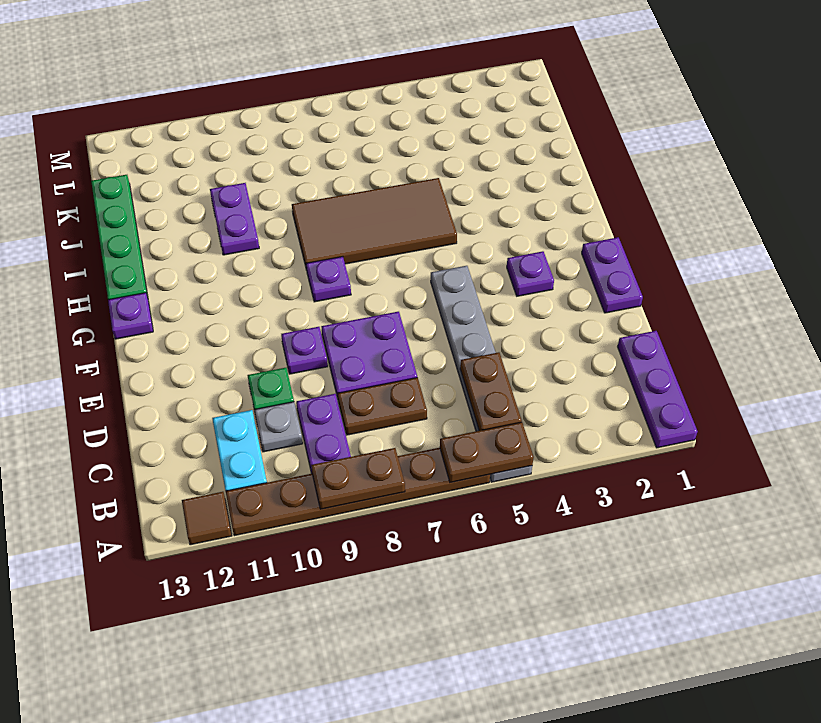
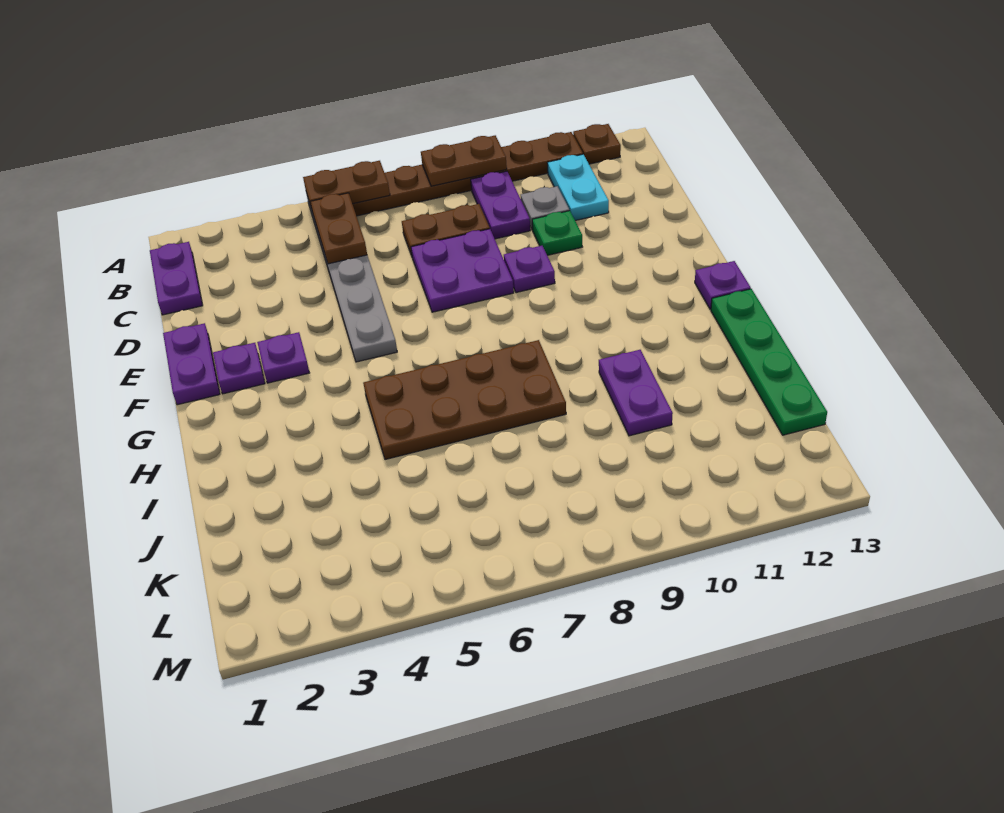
purple plate A1:C1 level 1 -> purple plate B1:C1 level 1
brown tile A12 level 1 -> brown plate A12 level 1
purple plate G8 level 1 -> purple plate F2 level 1
brown tile H5:I8 level 1 -> brown plate H5:I8 level 1

